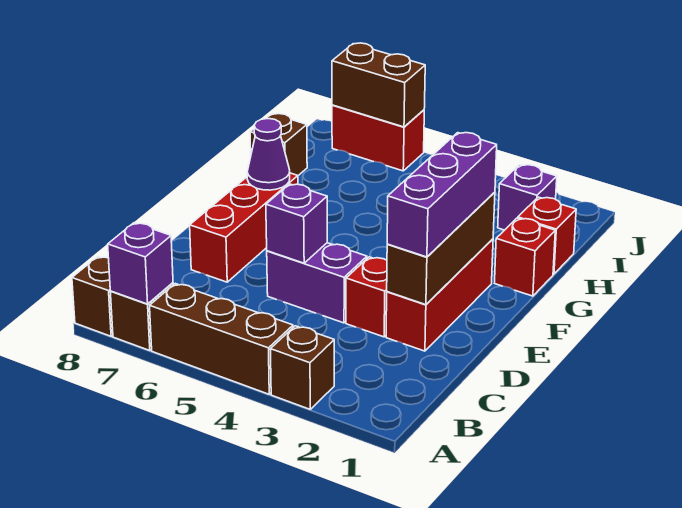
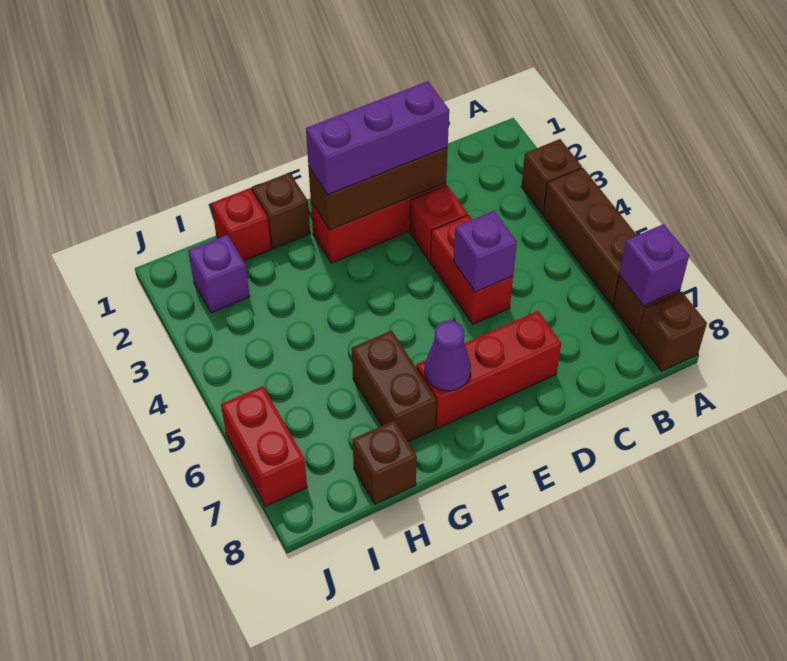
purple brick D4:D5 level 1 -> red brick D4:D5 level 1
red brick G1 level 1 -> brown brick G1 level 1
brown brick J6:J7 level 2 -> brown brick G6:G7 level 1

